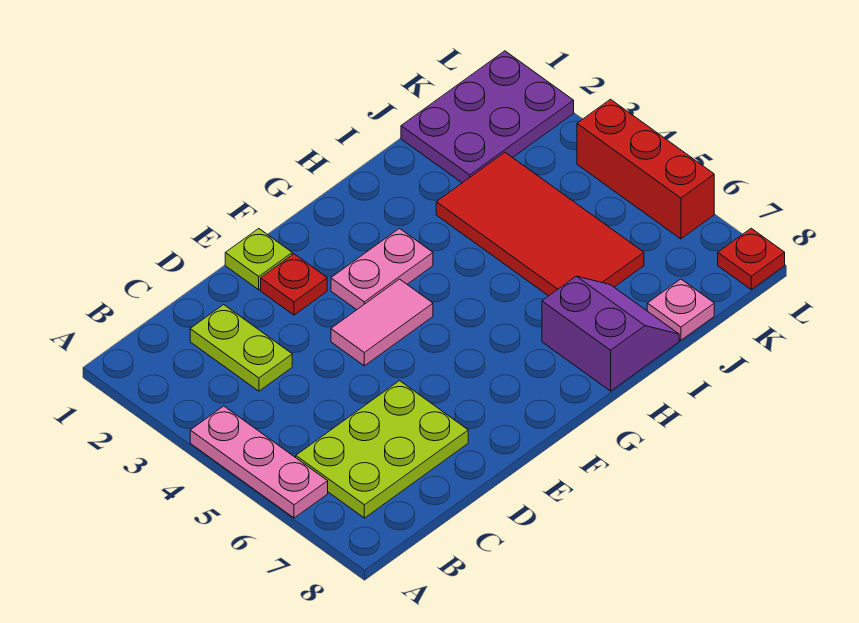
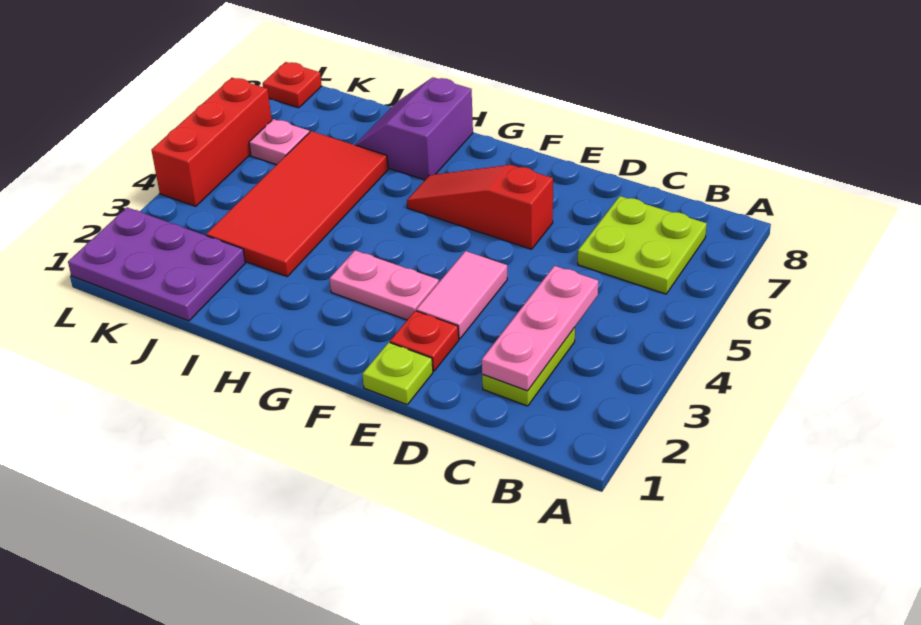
pink plate A4:A6 level 1 -> pink plate C2:C4 level 2
lime plate B6:D7 level 1 -> lime plate B6:C7 level 1
pink tile E4:F4 level 1 -> pink tile E3:E4 level 1
none -> red slope E6:G6 level 1 top E
pink plate J8 level 1 -> pink plate K6 level 1

